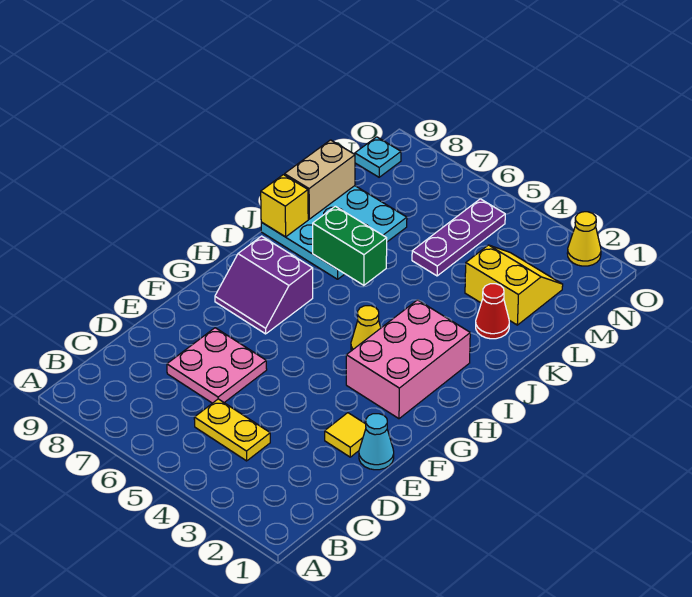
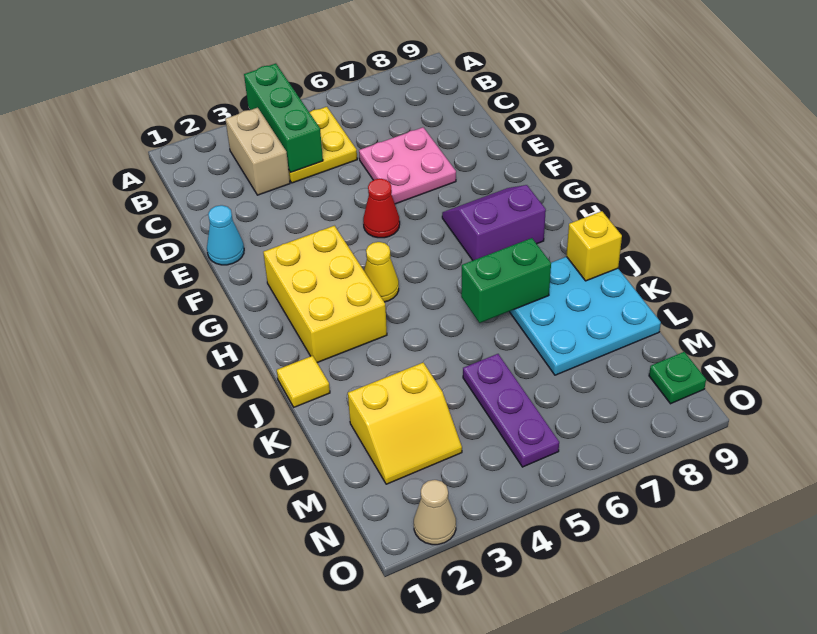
none -> green brick A4:C4 level 2
yellow plate C4:C5 level 1 -> yellow plate B4:C5 level 1
yellow tile E2 level 1 -> yellow tile J1 level 1
pink brick G2:I3 level 1 -> yellow brick G2:I3 level 1
red cone K2 level 1 -> red cone F5 level 1
tan brick K9:L9 level 2 -> tan brick B3:C3 level 1
cyan plate N9 level 1 -> green plate N9 level 1
yellow cone O2 level 1 -> tan cone O2 level 1

